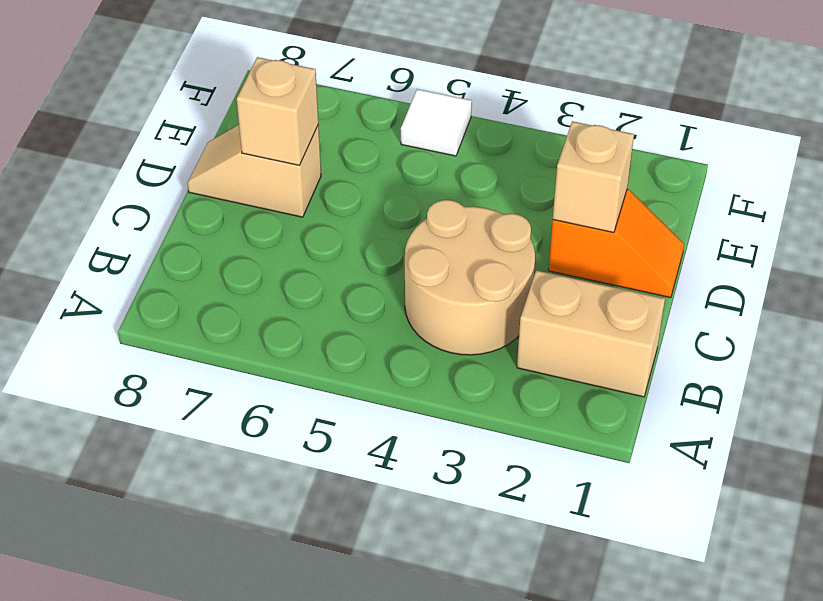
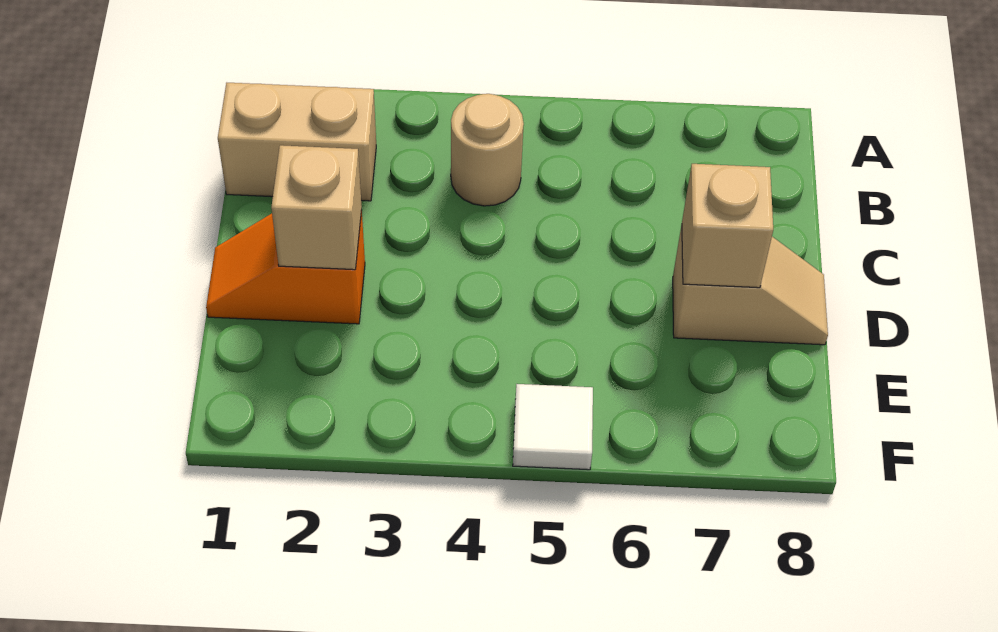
tan round brick B3:C4 level 1 -> tan round brick B4 level 1

